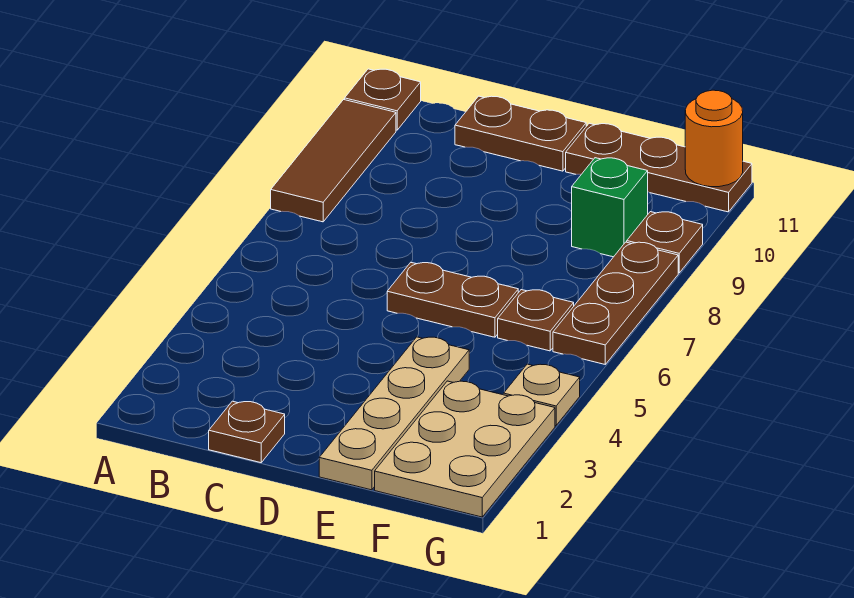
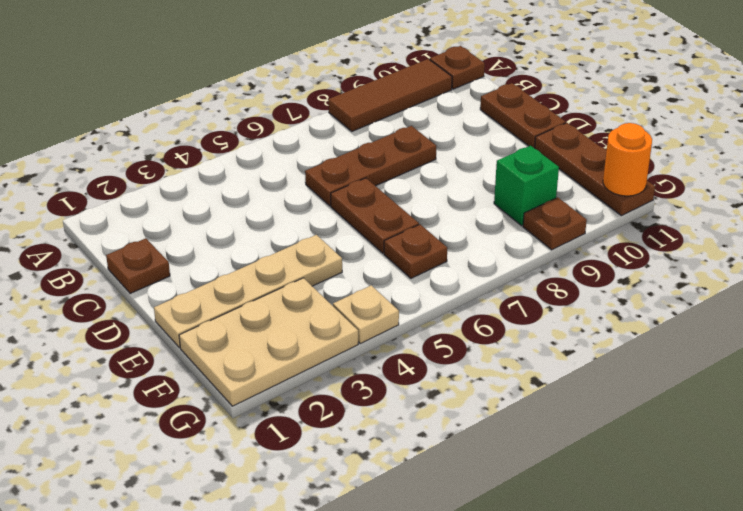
brown plate G6:G8 level 1 -> brown plate C6:C8 level 1

